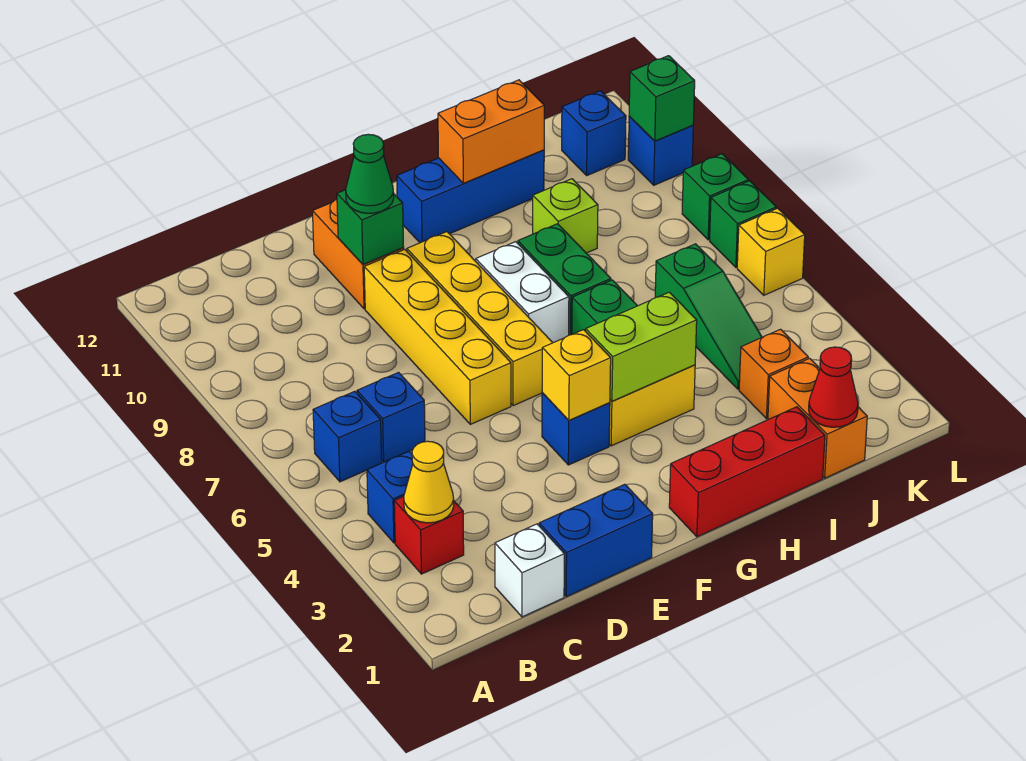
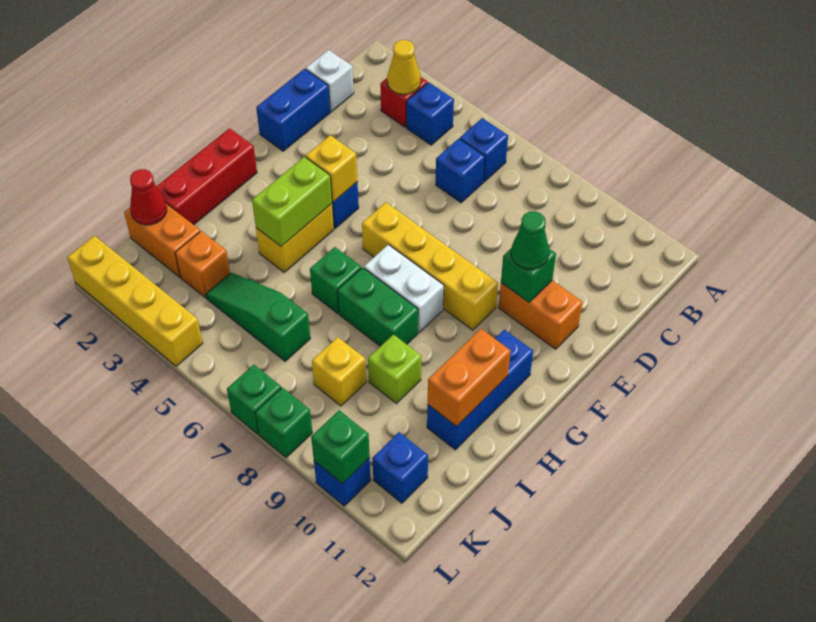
yellow brick E6:E9 level 1 -> yellow brick L1:L4 level 1
yellow brick L6 level 1 -> yellow brick J8 level 1

